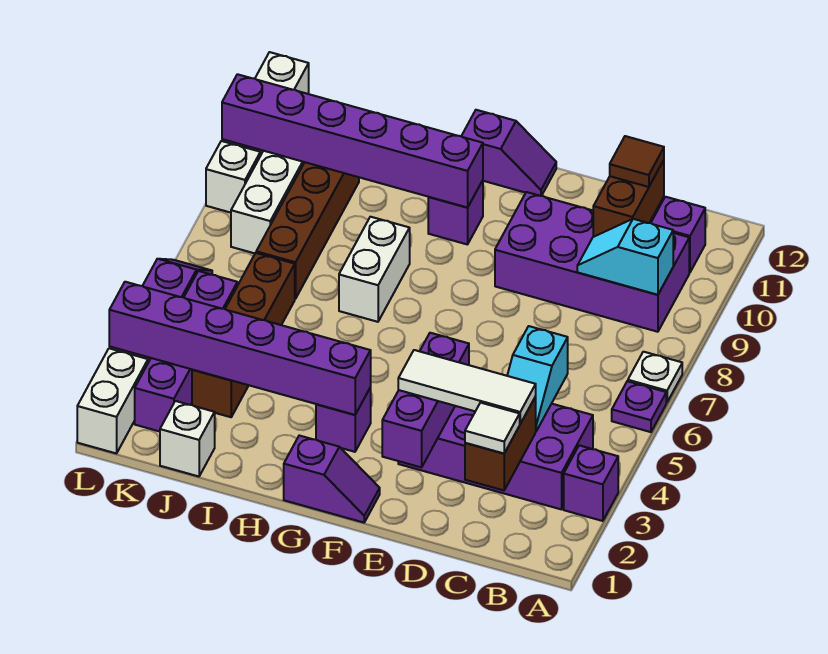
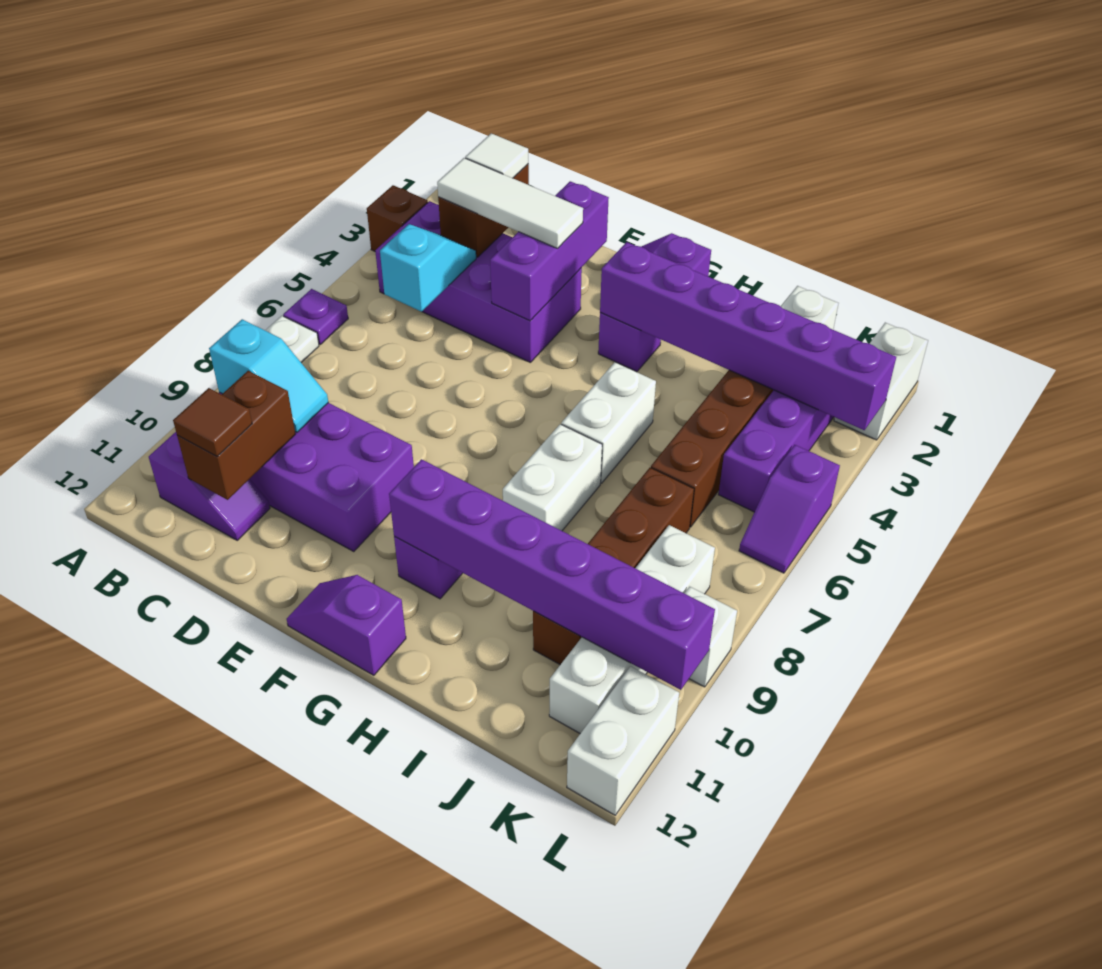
purple brick A3 level 1 -> brown brick A3 level 1
none -> white brick H5:H6 level 1

